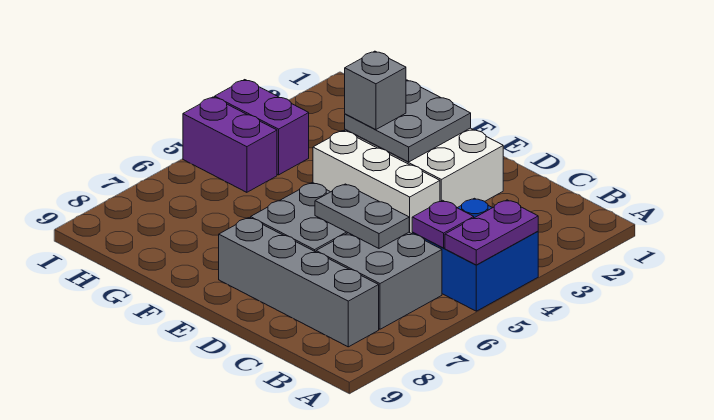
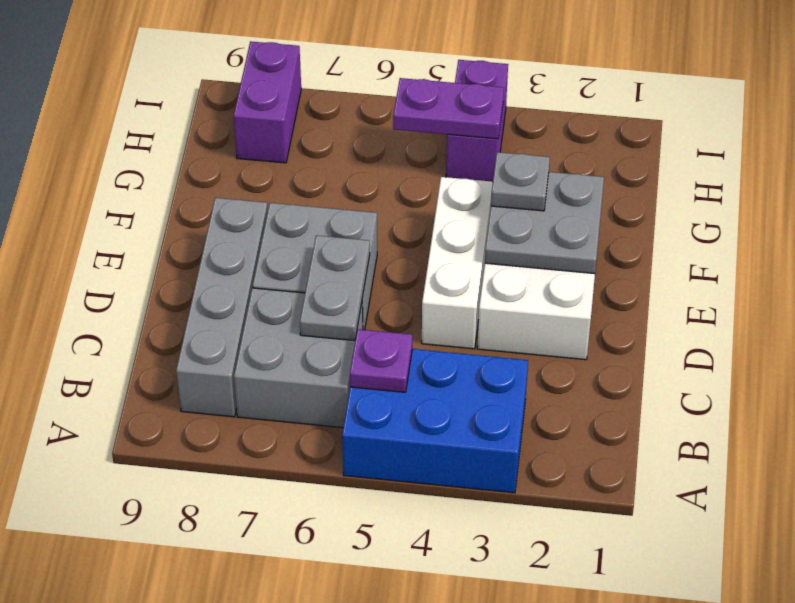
blue brick A4:B5 level 1 -> blue brick A3:B5 level 1
purple plate A4:A5 level 2 -> purple plate H4:H5 level 2
grey brick F3 level 3 -> grey plate F3 level 3
purple brick H5:I5 level 1 -> purple brick H8:I8 level 1

